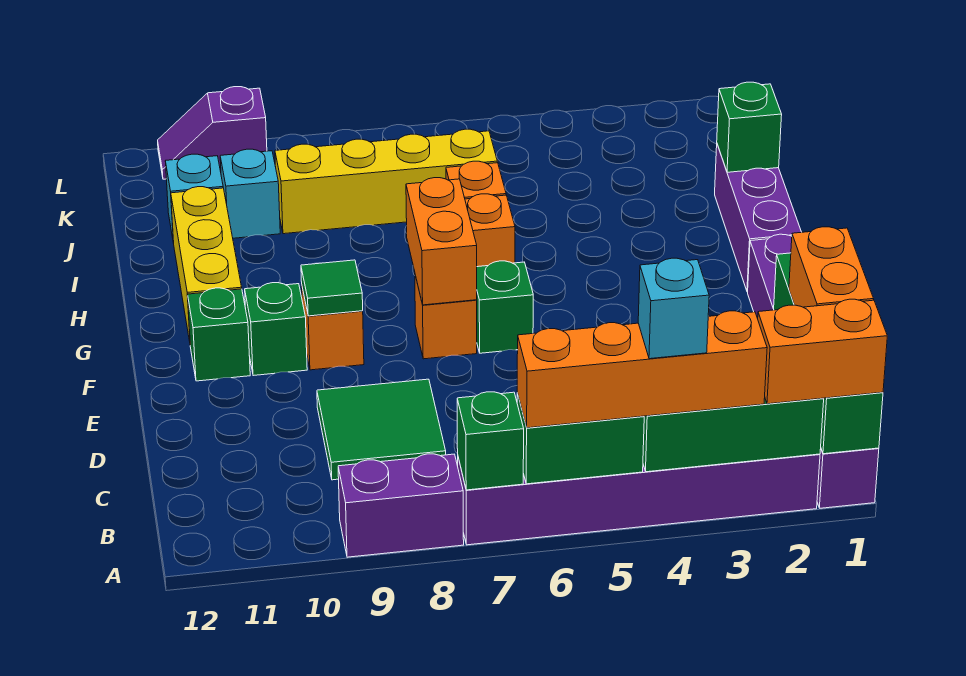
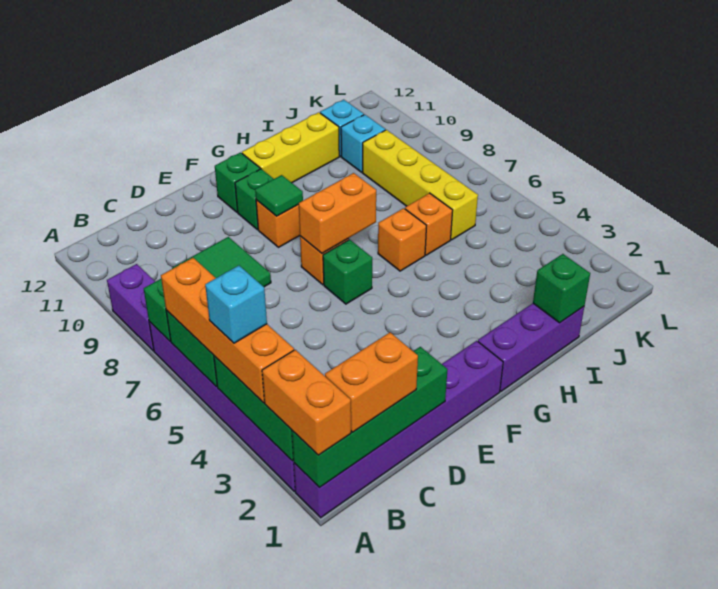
purple slope L10:L11 level 1 top 10 -> none

